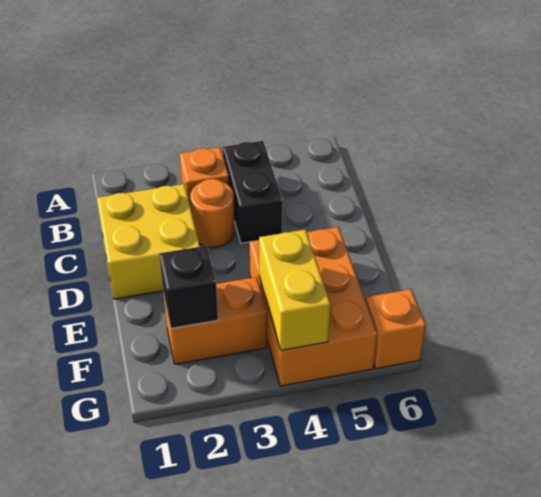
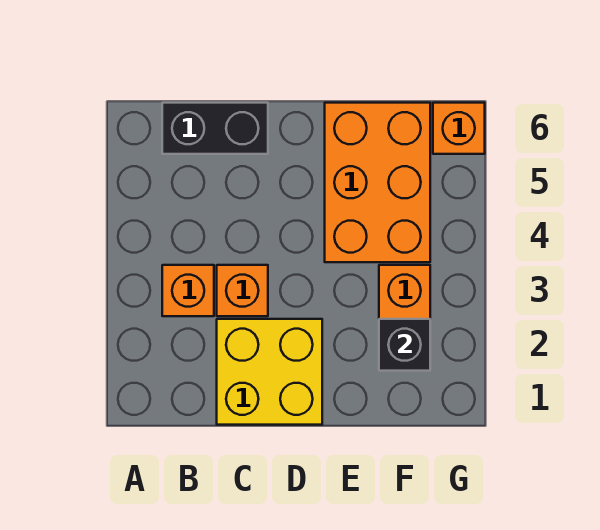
black brick B4:C4 level 1 -> black brick B6:C6 level 1
orange round brick C3 level 1 -> orange brick C3 level 1
orange brick E4:G5 level 1 -> orange brick E4:F6 level 1
yellow brick F4:G4 level 2 -> none

